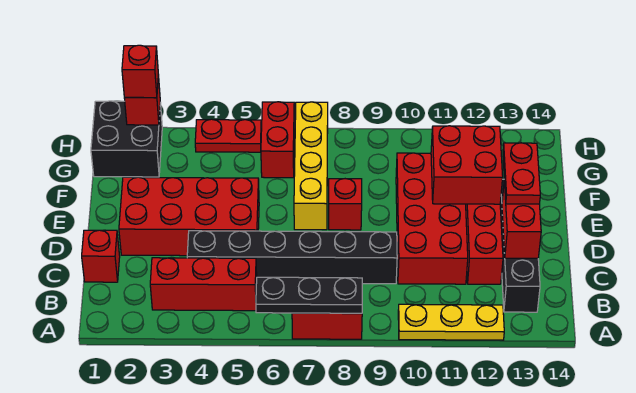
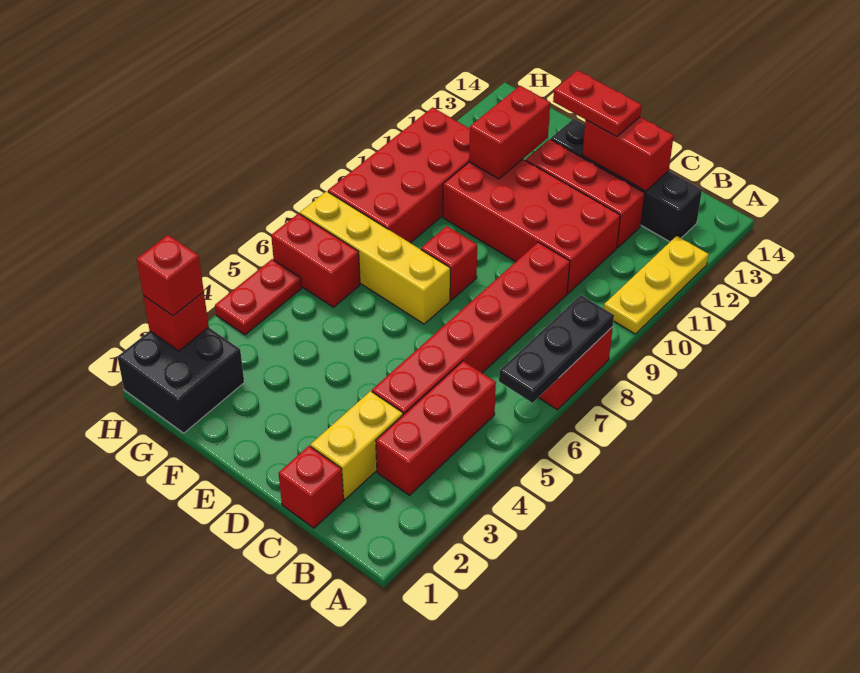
none -> yellow brick C2:C3 level 1
black brick C4:C9 level 1 -> red brick C4:C9 level 1
red brick D2:E5 level 1 -> red brick G8:H11 level 1
red brick E11:F12 level 2 -> red brick F11:F12 level 2

